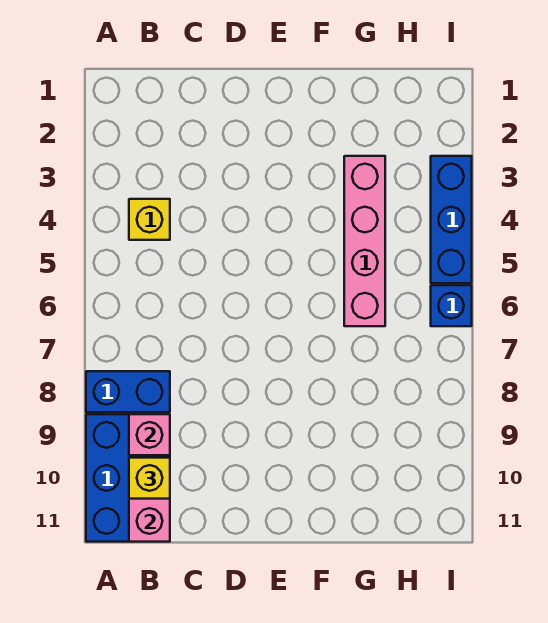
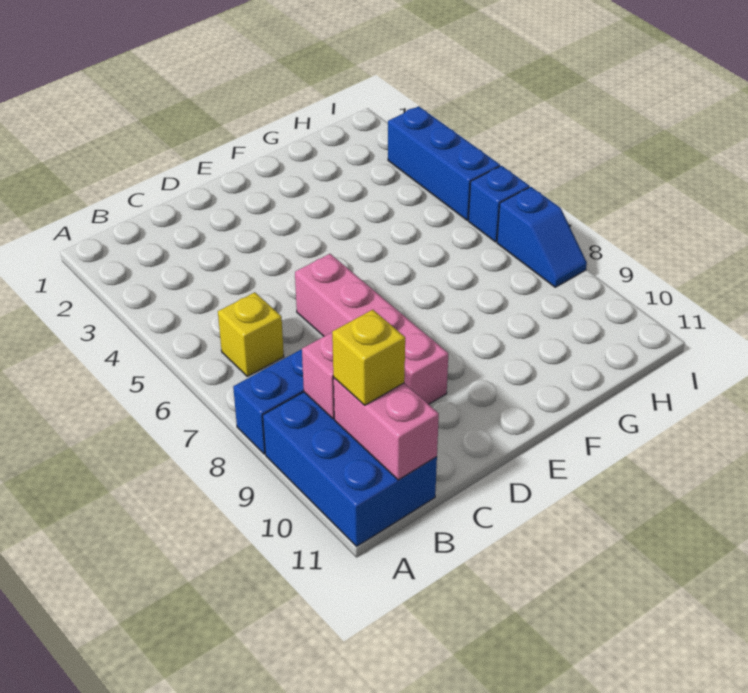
yellow brick B4 level 1 -> yellow brick B6 level 1
pink brick G3:G6 level 1 -> pink brick D6:D9 level 1
none -> blue slope I7:I8 level 1 top 7

